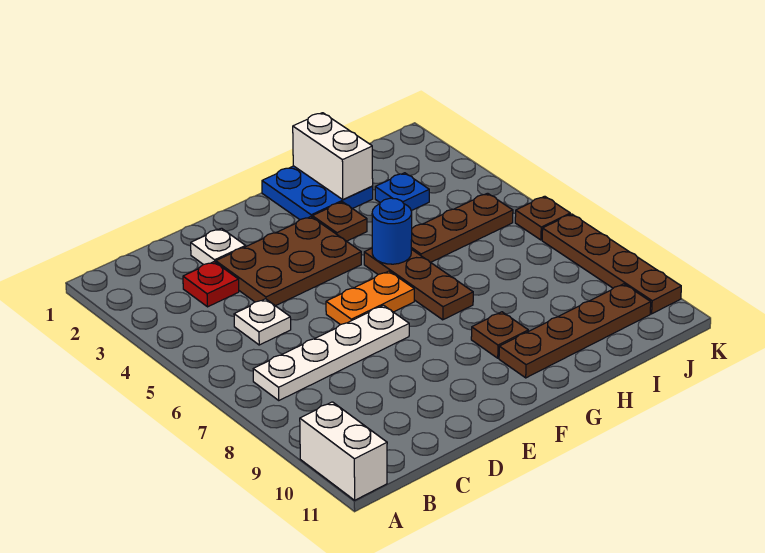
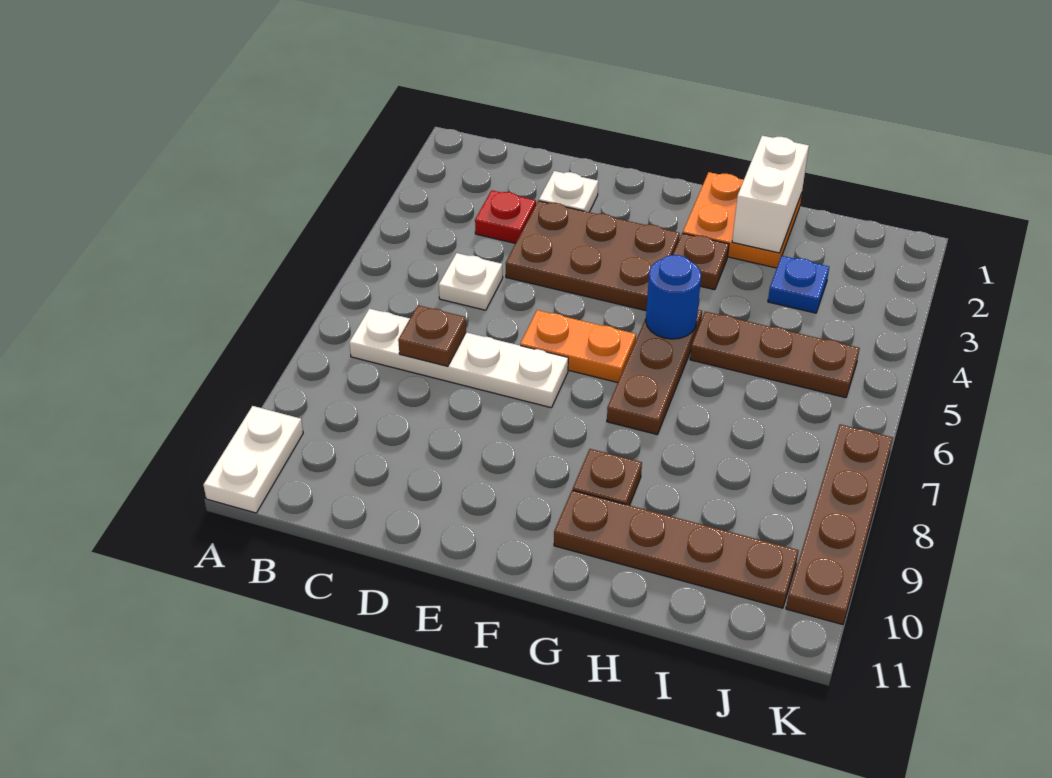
white brick A10:A11 level 1 -> white plate A10:A11 level 1
blue plate G1:H2 level 1 -> orange plate G1:H2 level 1
brown plate K6 level 1 -> brown plate C7 level 2

